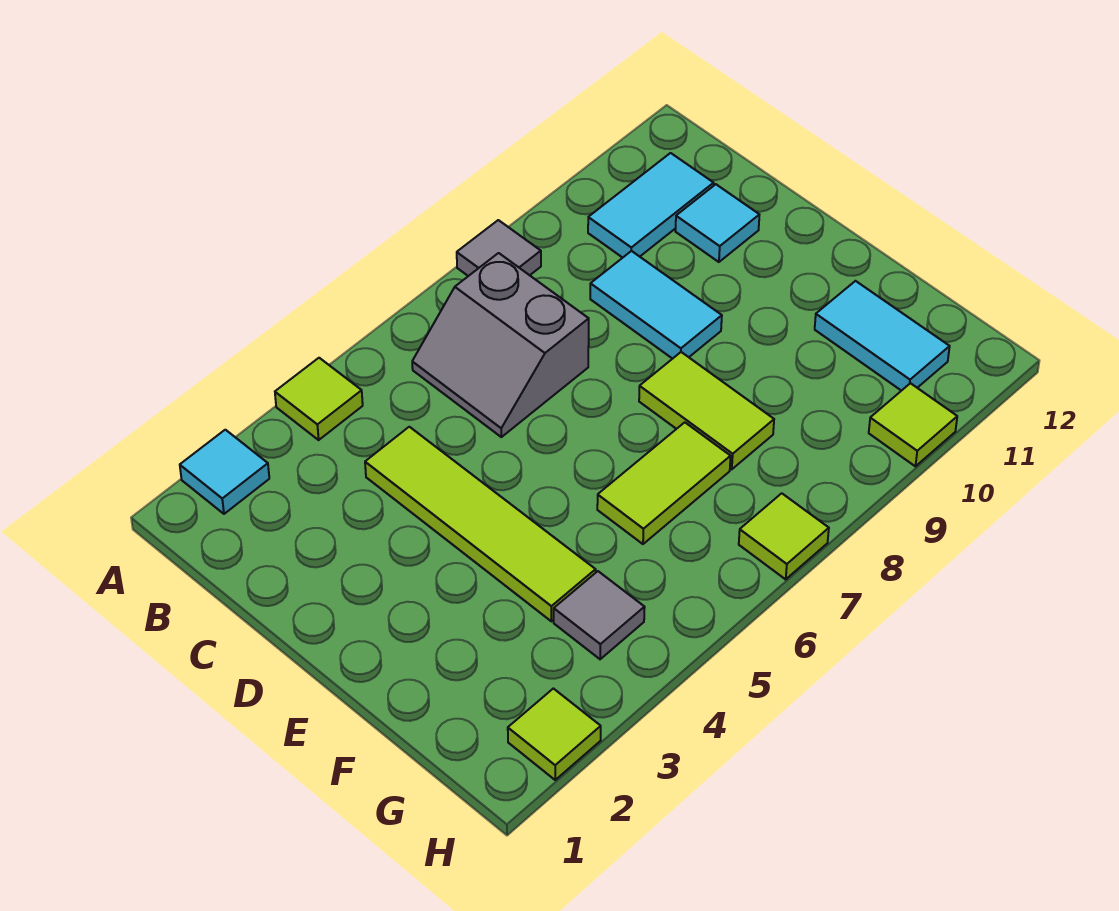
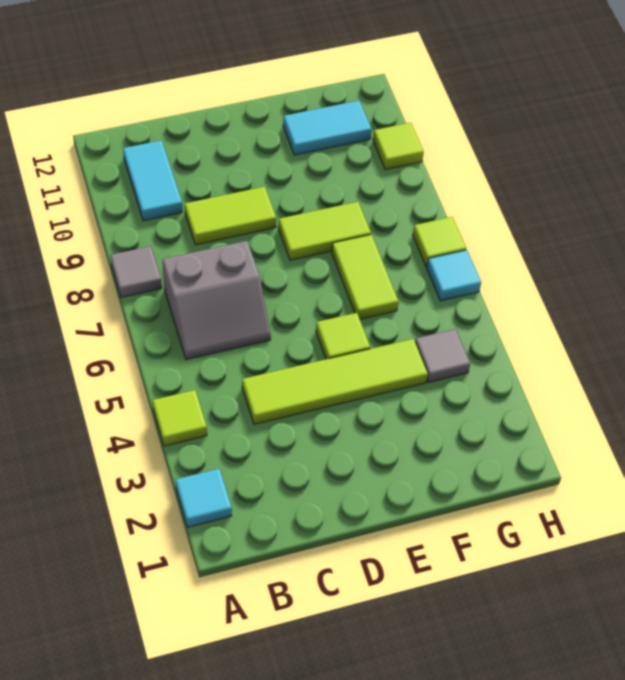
cyan tile C9:D9 level 1 -> lime tile C9:D9 level 1
cyan tile C11 level 1 -> cyan tile H6 level 1
lime tile H2 level 1 -> lime tile E5 level 1

